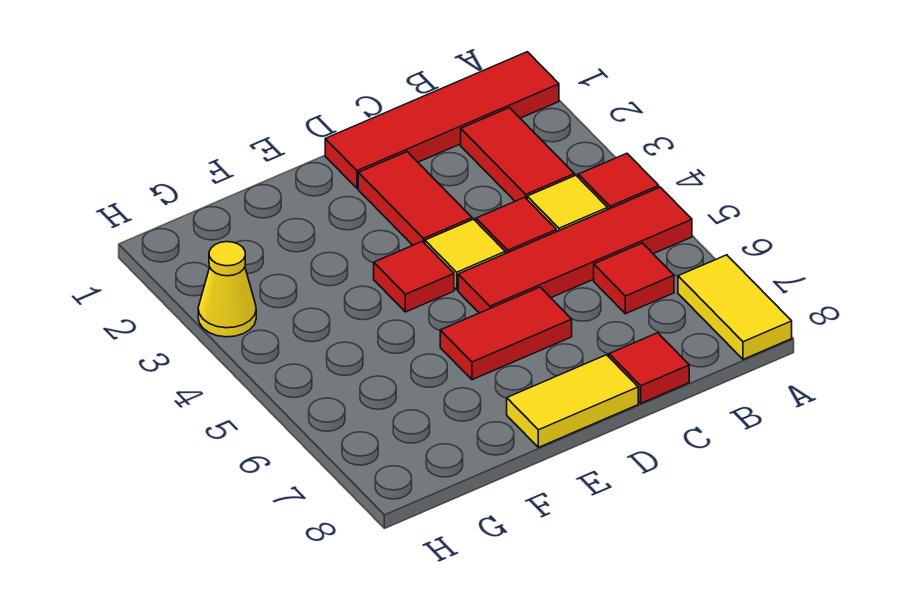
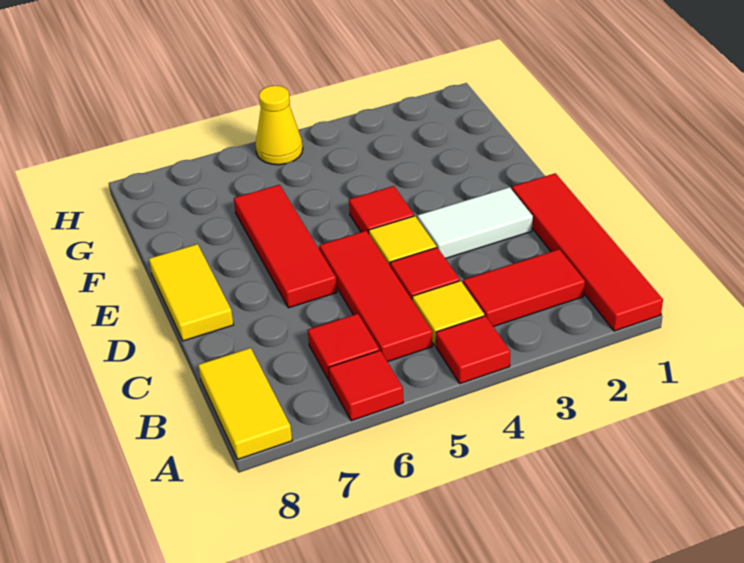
red tile A5:D5 level 1 -> red tile B5:D5 level 1
yellow tile A7:A8 level 1 -> yellow tile A8:B8 level 1
red tile C8 level 1 -> red tile A6 level 1
red tile D2:D3 level 1 -> white tile D2:D3 level 1
red tile D6:E6 level 1 -> red tile D6:F6 level 1
yellow cone H3 level 1 -> yellow cone H5 level 1

